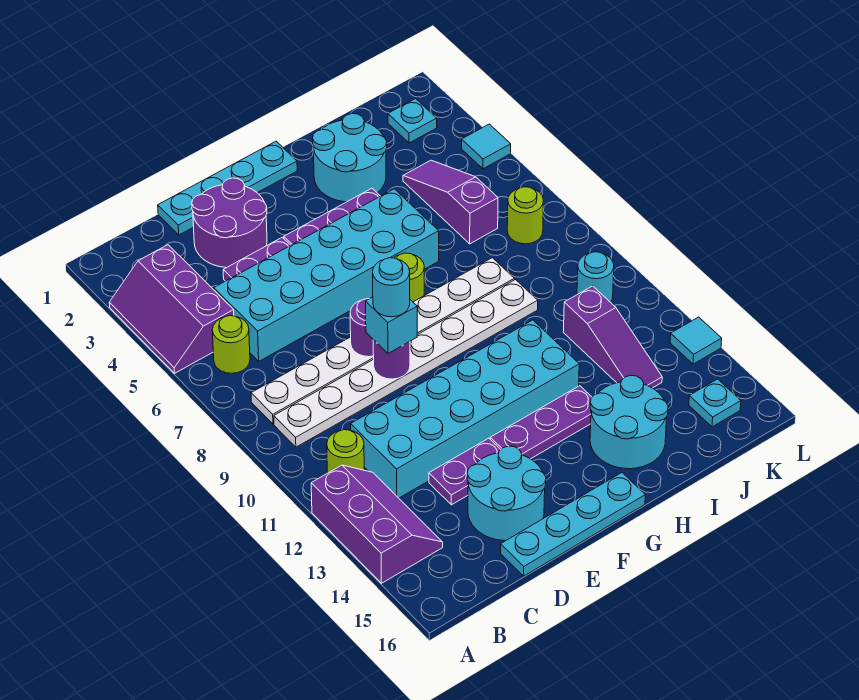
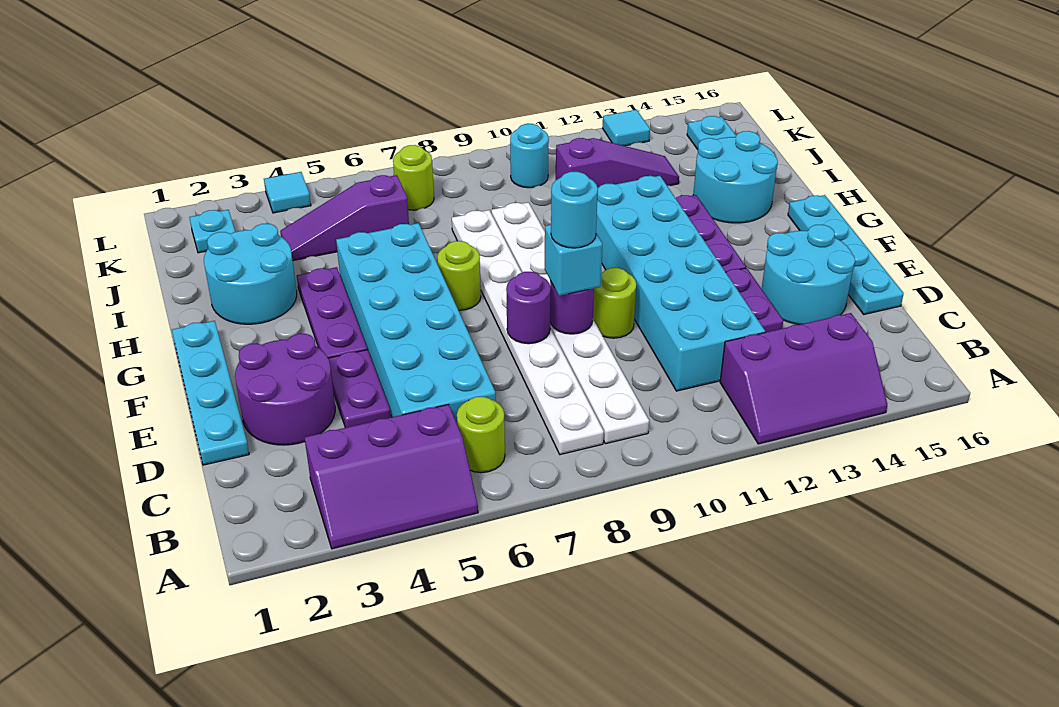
purple slope A12:B14 level 1 top A -> purple slope A12:B14 level 1 top B
lime round brick B11 level 1 -> lime round brick E10 level 1

